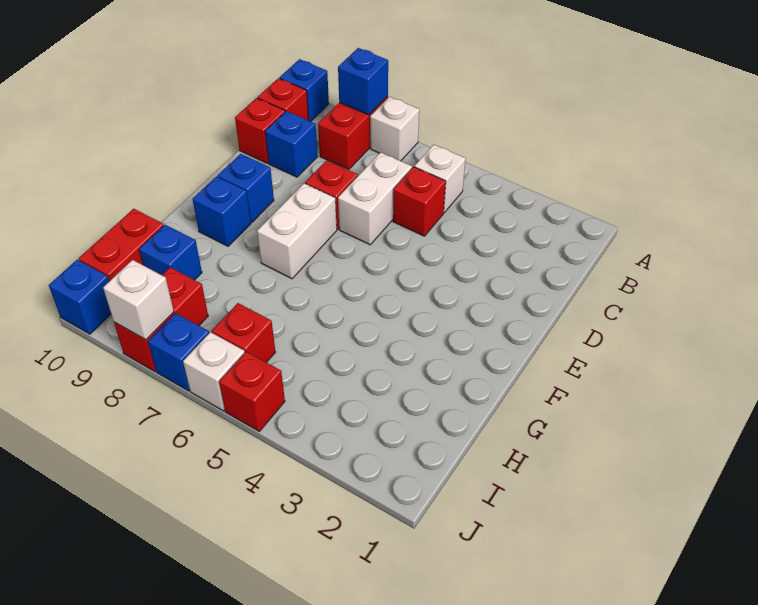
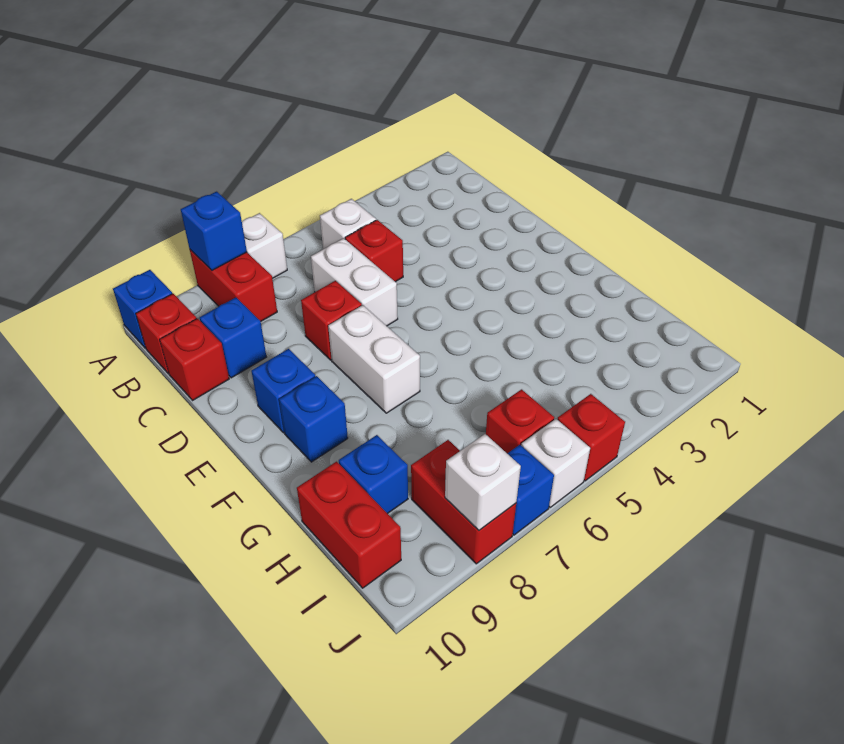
blue brick J10 level 1 -> none

